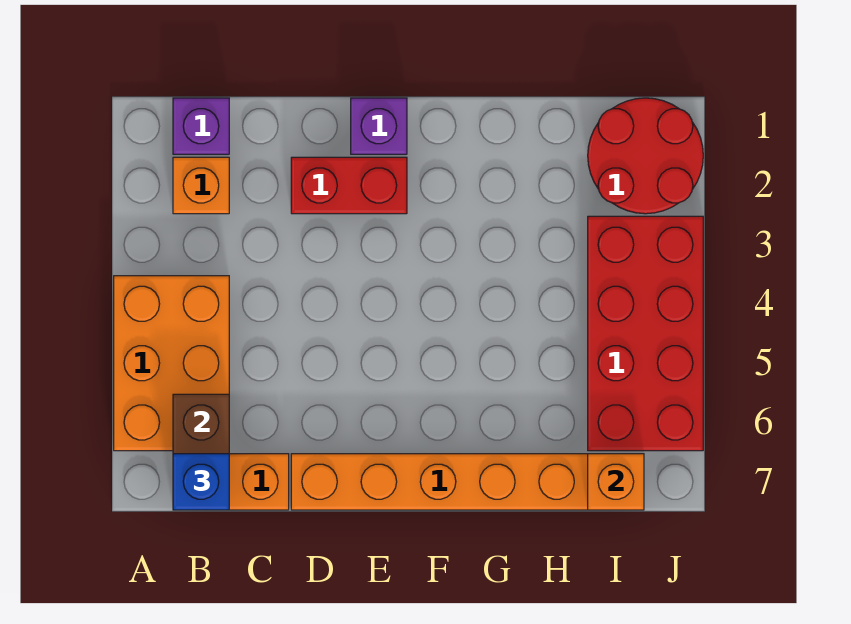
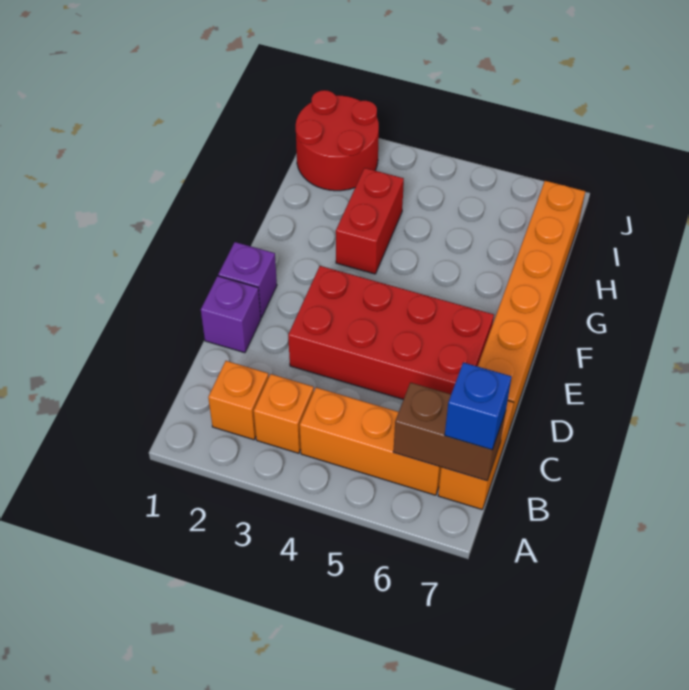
orange brick A4:B6 level 1 -> orange brick B4:B6 level 1
purple brick B1 level 1 -> purple brick D1 level 1
red brick D2:E2 level 1 -> red brick G3:H3 level 1
red brick I3:J6 level 1 -> red brick D3:E6 level 1
orange brick I7 level 2 -> orange brick B3 level 1

